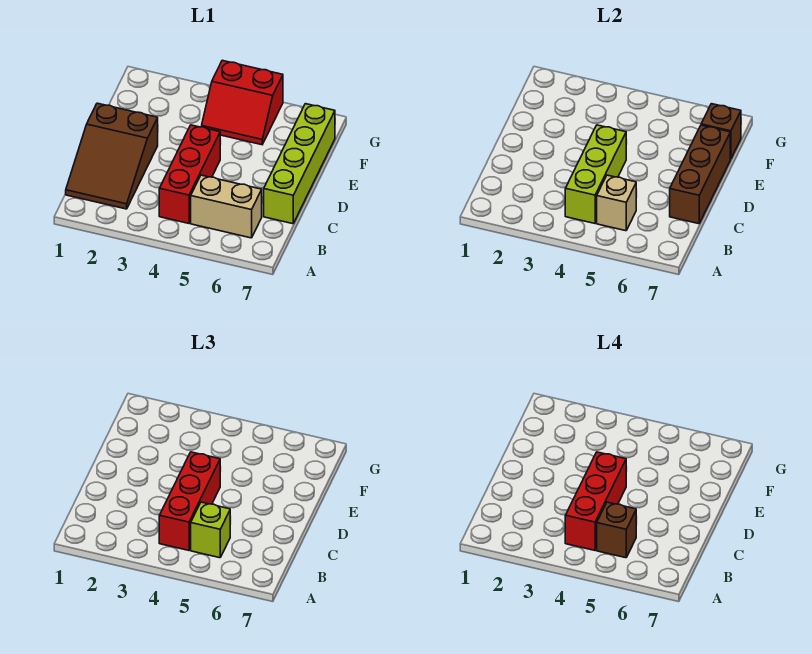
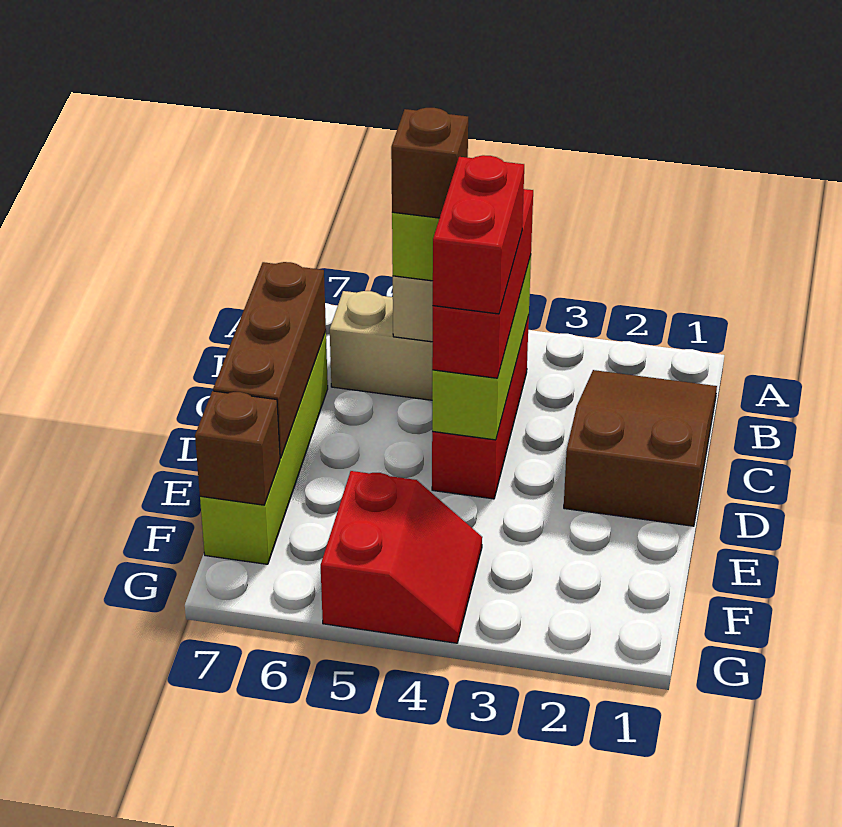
red brick B4:D4 level 4 -> red brick C4:D4 level 4
red slope F4:G5 level 1 top G -> red slope F4:G5 level 1 top 5

